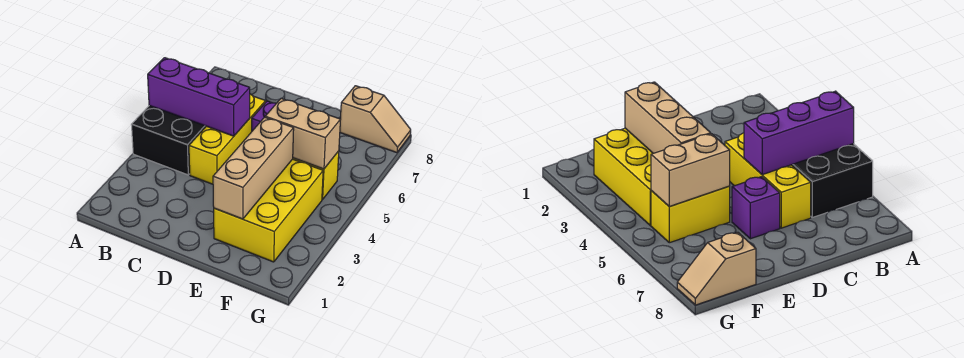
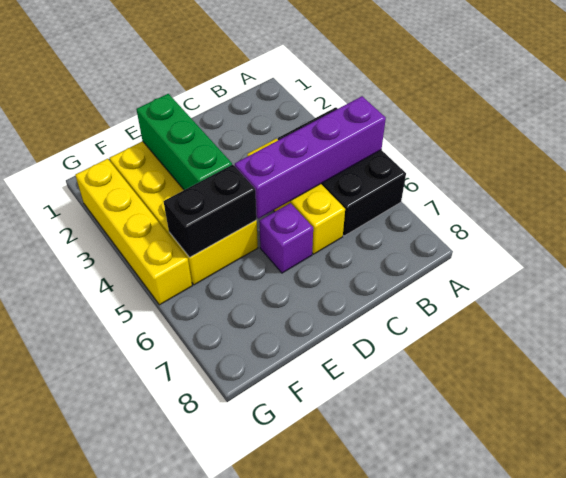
purple brick A5:C5 level 2 -> purple brick A5:D5 level 2
tan brick E2:E4 level 2 -> green brick E2:E4 level 2
tan brick E5:F5 level 2 -> black brick E5:F5 level 2
tan slope F8:G8 level 1 top F -> none
none -> yellow brick G2:G5 level 1

